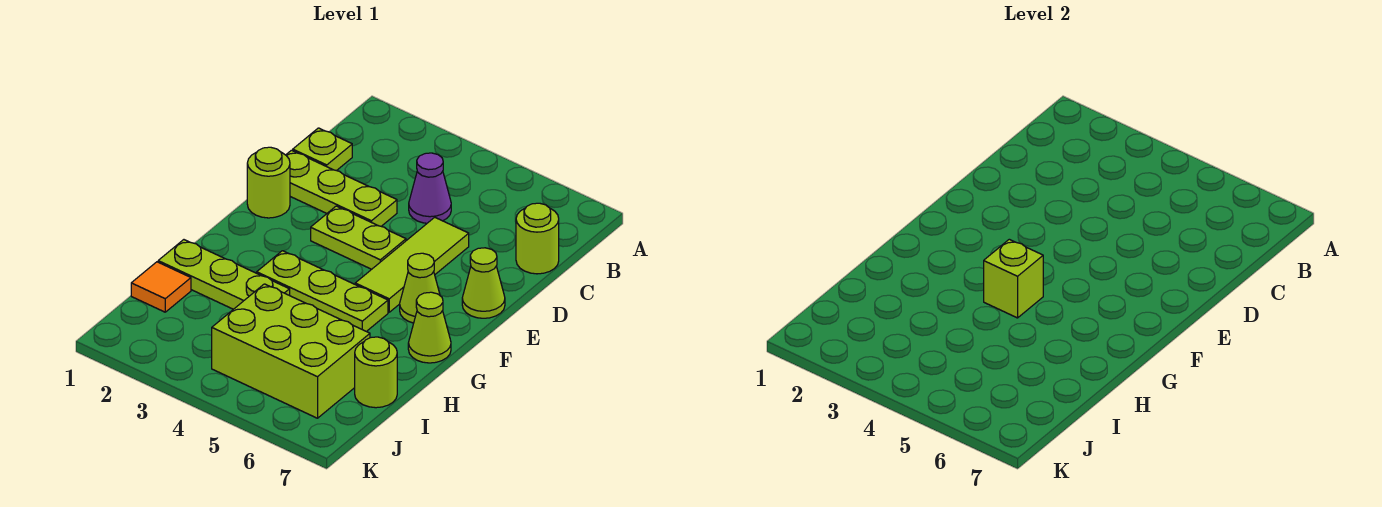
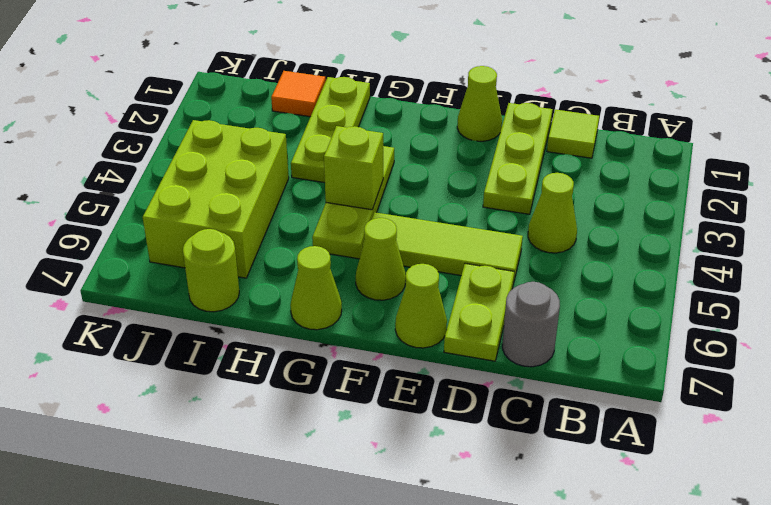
lime plate C1 level 1 -> lime tile C1 level 1
purple cone C4 level 1 -> lime cone C4 level 1
lime round brick C7 level 1 -> grey round brick C7 level 1
lime round brick E1 level 1 -> lime cone E1 level 1
lime plate E3:E4 level 1 -> lime plate D6:D7 level 1

